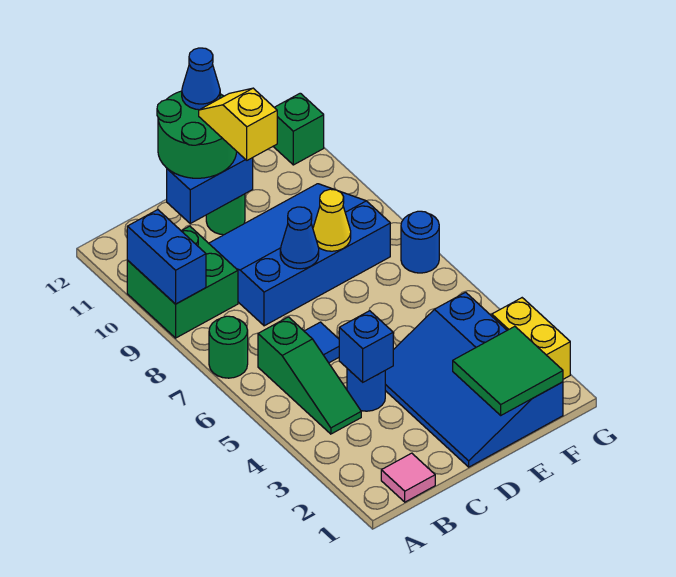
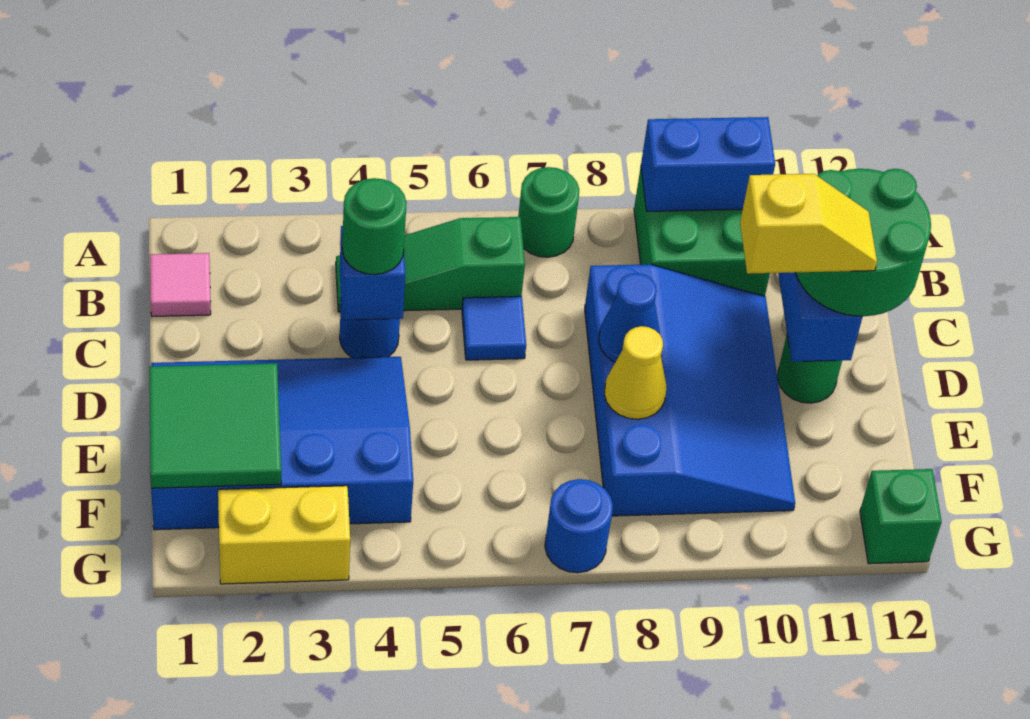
none -> green round brick C4 level 3
blue cone D12 level 4 -> none

